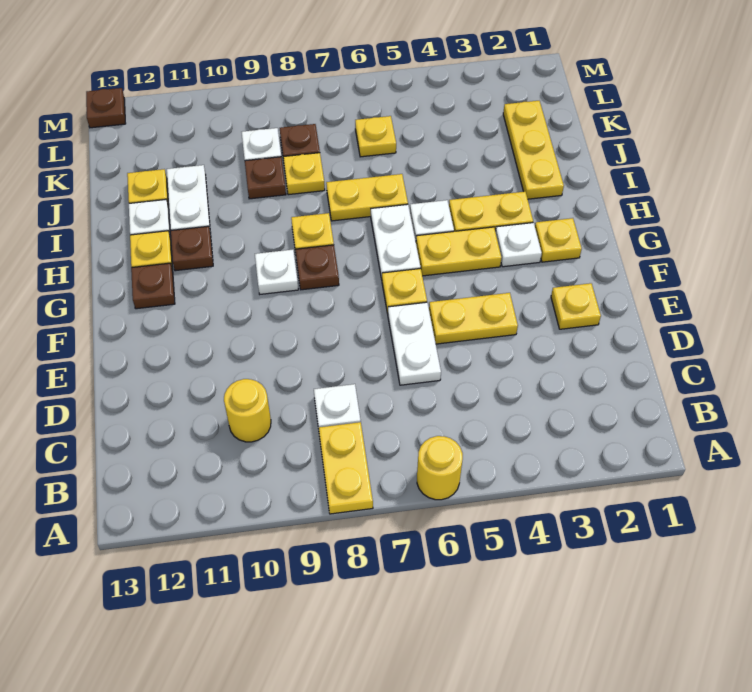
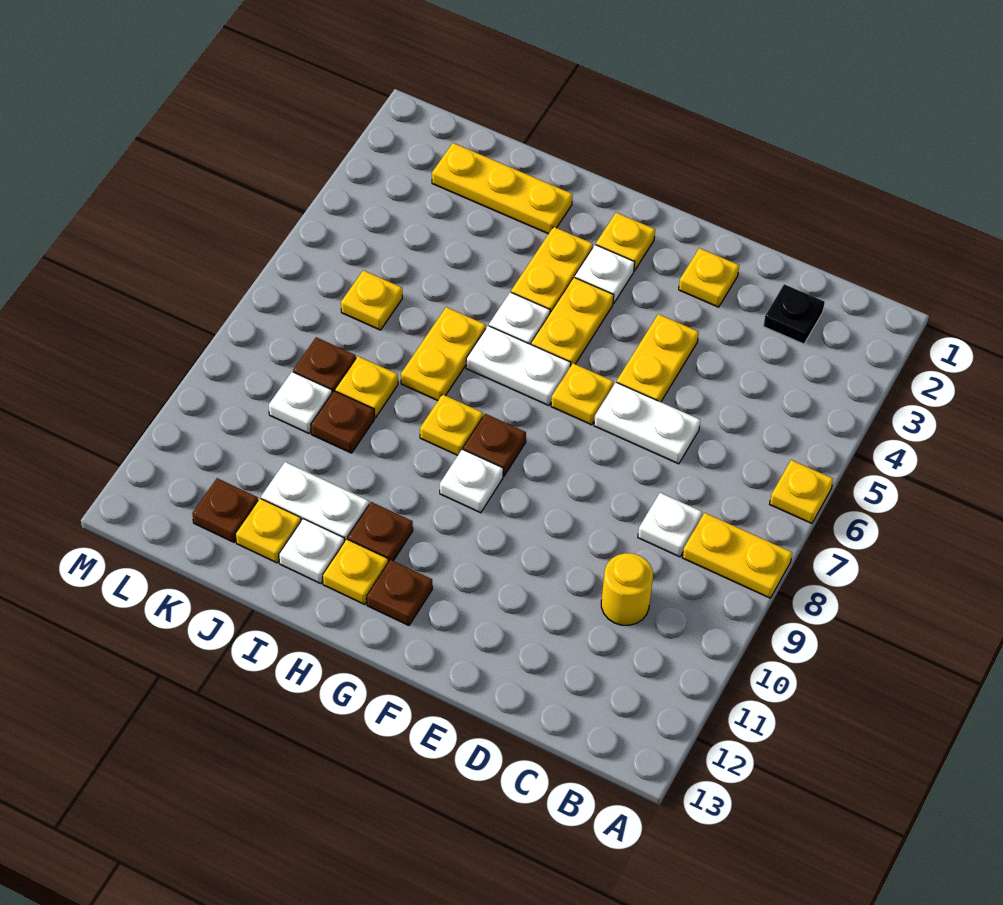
yellow round brick A6 level 1 -> yellow plate A6 level 1
none -> black plate C2 level 1
brown plate M13 level 1 -> brown plate K12 level 1

